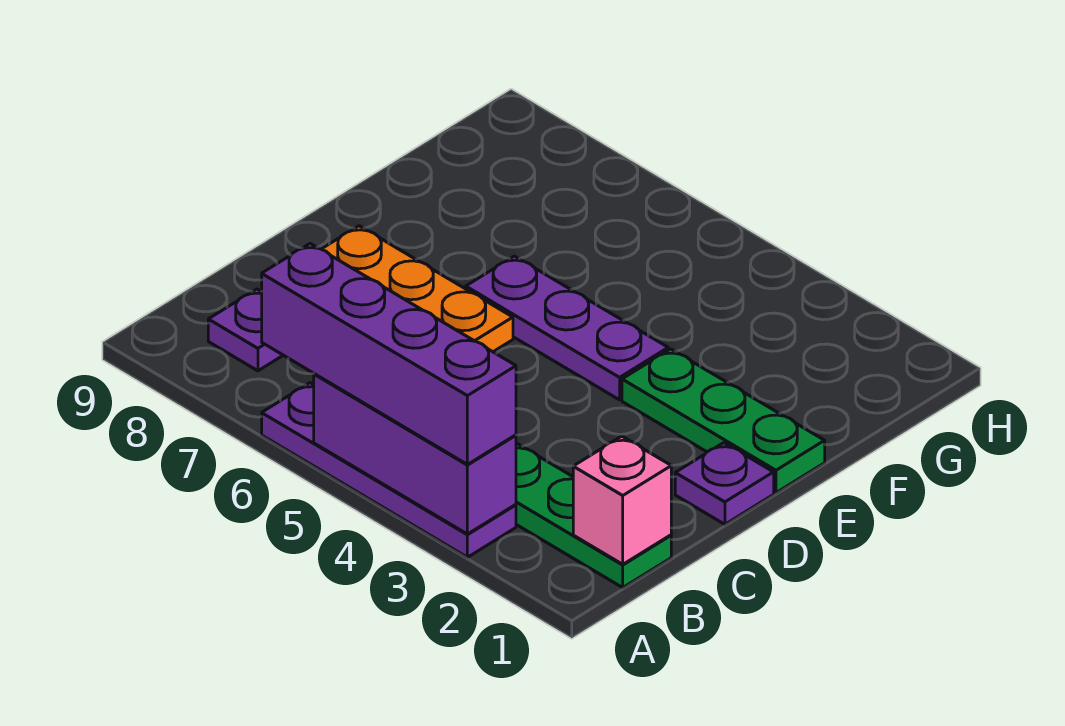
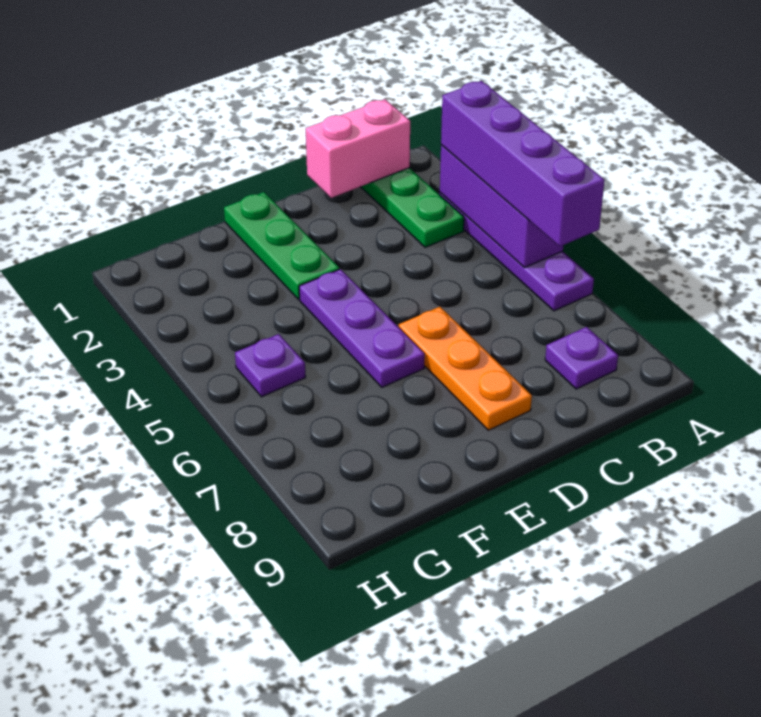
pink brick B1 level 2 -> pink brick B1:C1 level 2
purple plate D1 level 1 -> purple plate G5 level 1

